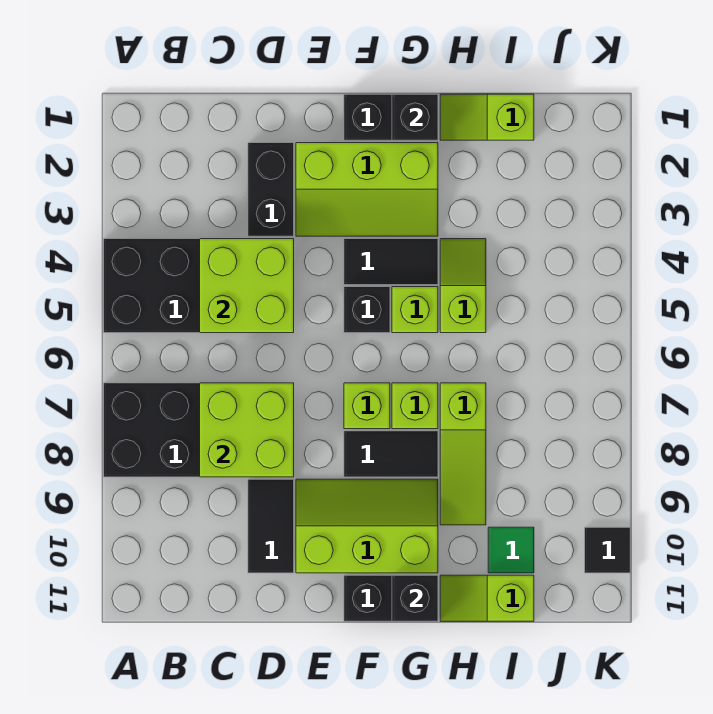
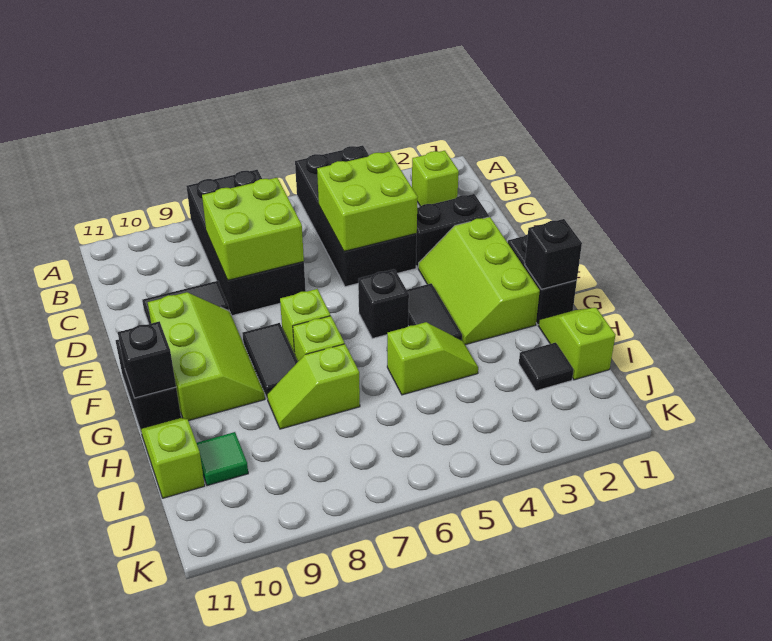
lime brick G5 level 1 -> lime brick B2 level 1
lime slope H7:H9 level 1 top 7 -> lime slope H7:H8 level 1 top 7
black tile K10 level 1 -> black tile I2 level 1

